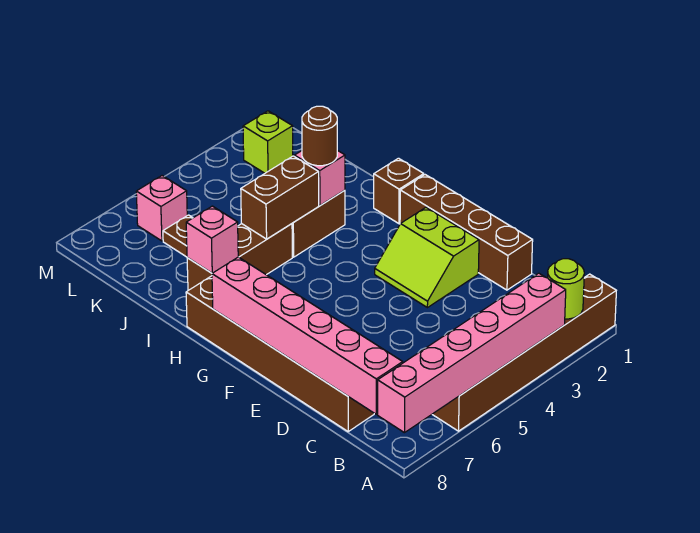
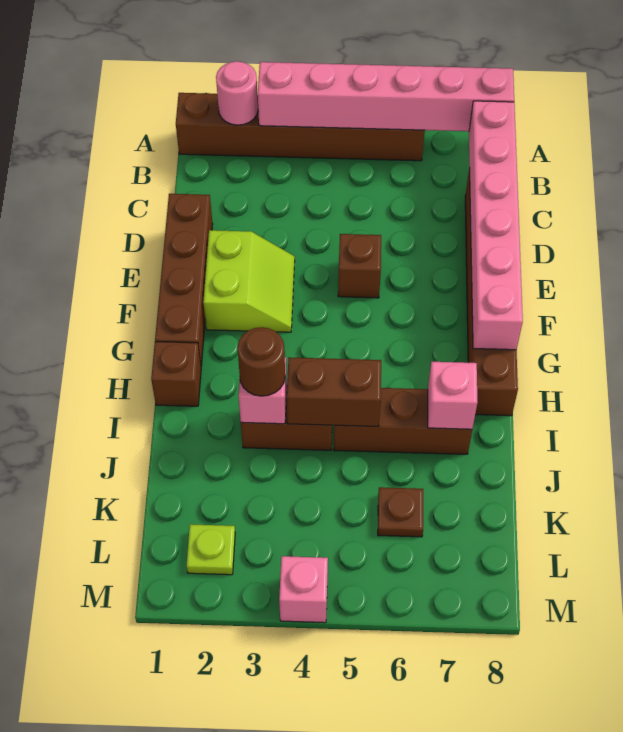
lime round brick A2 level 2 -> pink round brick A2 level 2
none -> brown brick E5 level 1
lime brick L2 level 1 -> lime plate L2 level 1
pink brick L6 level 1 -> pink brick M4 level 1

